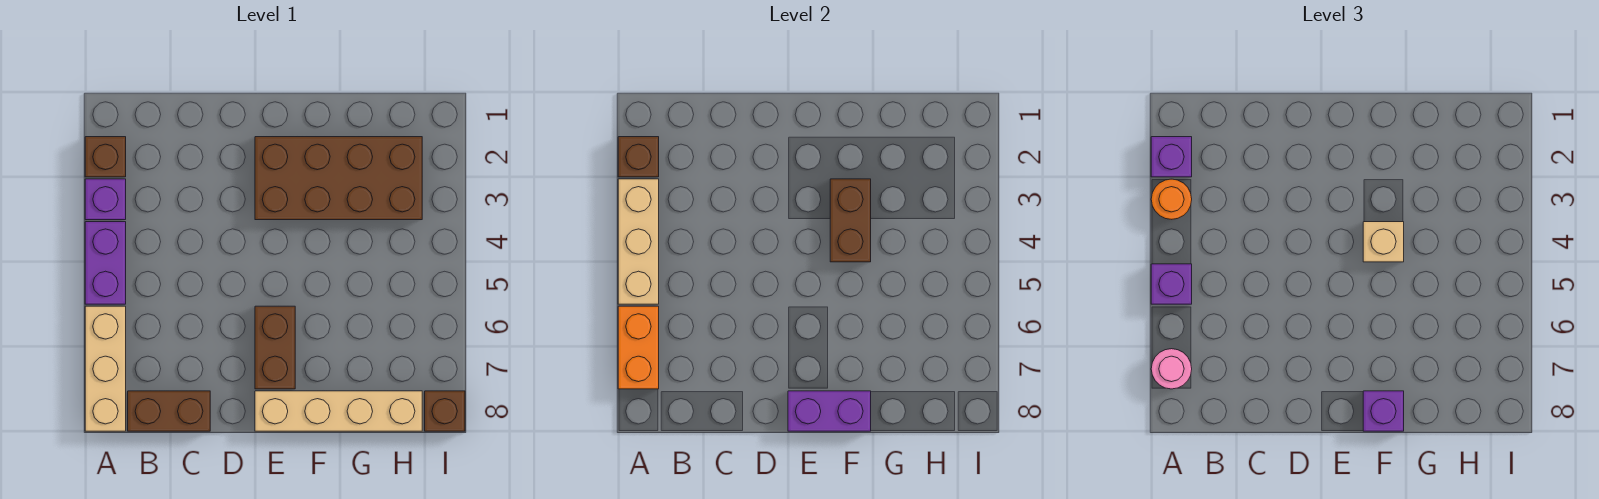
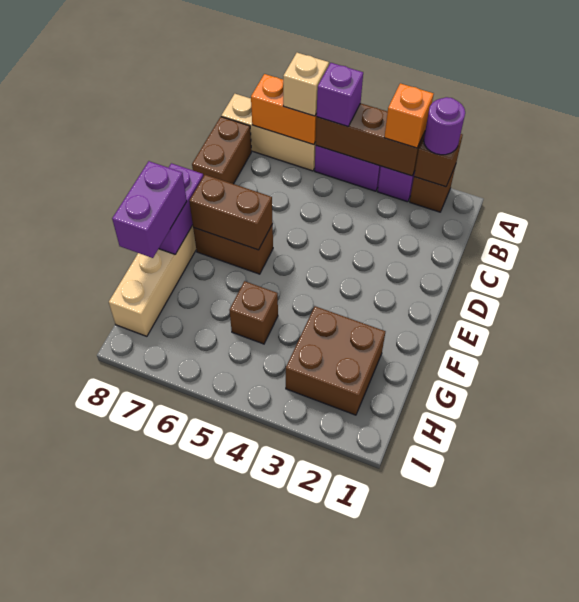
purple brick A2 level 3 -> purple round brick A2 level 3
tan brick A3:A5 level 2 -> brown brick A3:A5 level 2
orange round brick A3 level 3 -> orange brick A3 level 3
pink round brick A7 level 3 -> none
brown brick E2:H3 level 1 -> brown brick G2:H3 level 1
brown brick F3:F4 level 2 -> brown brick E6:E7 level 2
tan brick F4 level 3 -> tan brick A6 level 3
purple brick F8 level 3 -> purple brick F8:G8 level 3
brown brick I8 level 1 -> brown brick G5 level 1

